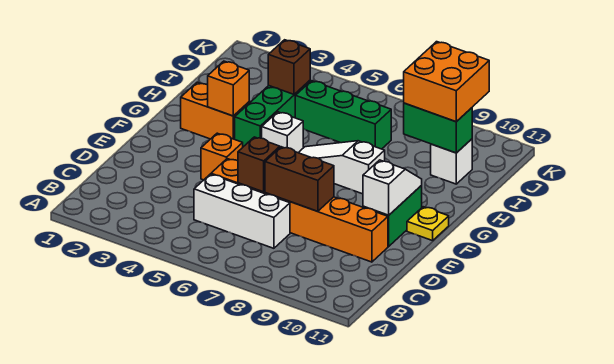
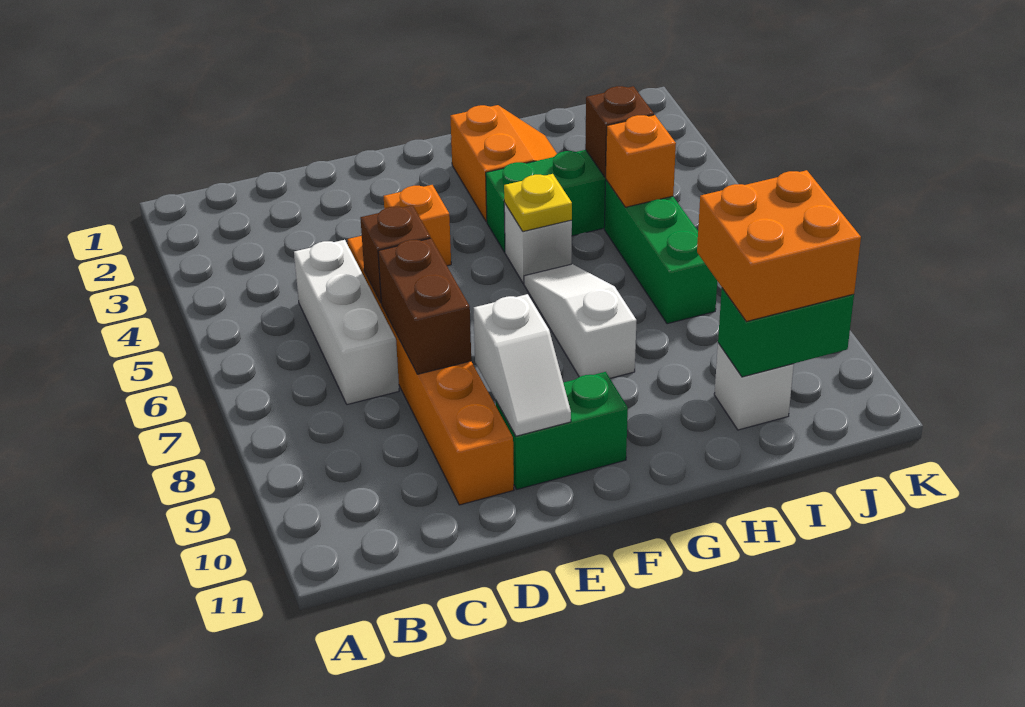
white slope E10:F10 level 2 top E -> white slope E9:E10 level 2 top 9
yellow plate F11 level 1 -> yellow plate G5 level 2
orange brick G3 level 2 -> orange brick I5 level 2
green brick I9:I10 level 2 -> green brick I10:J10 level 2

